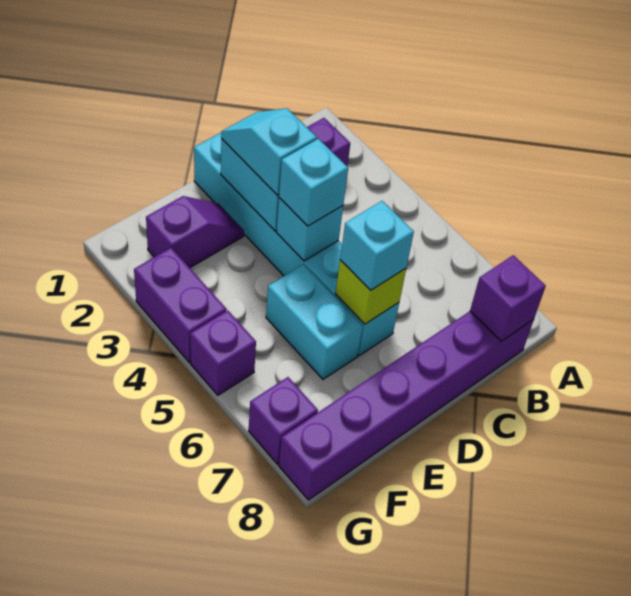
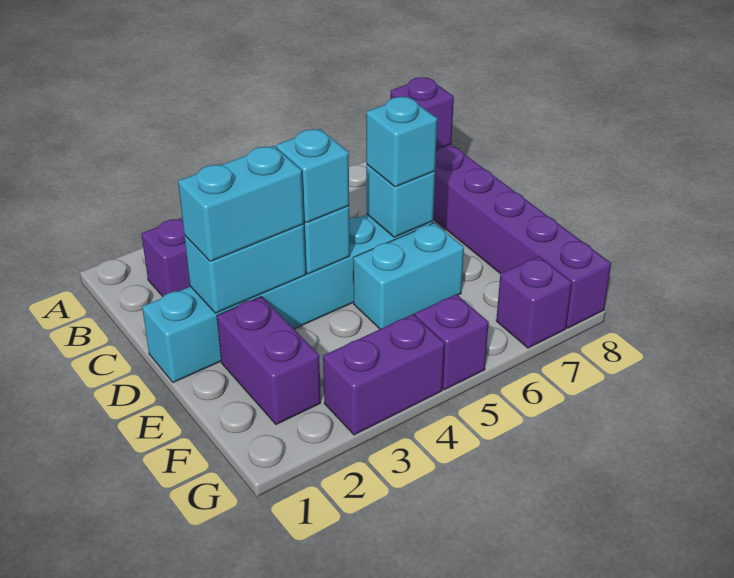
cyan slope D2:D3 level 3 top 3 -> cyan brick D2:D3 level 3
lime brick D6 level 2 -> cyan brick D6 level 2
purple slope E2:F2 level 1 top F -> purple brick E2:F2 level 1

